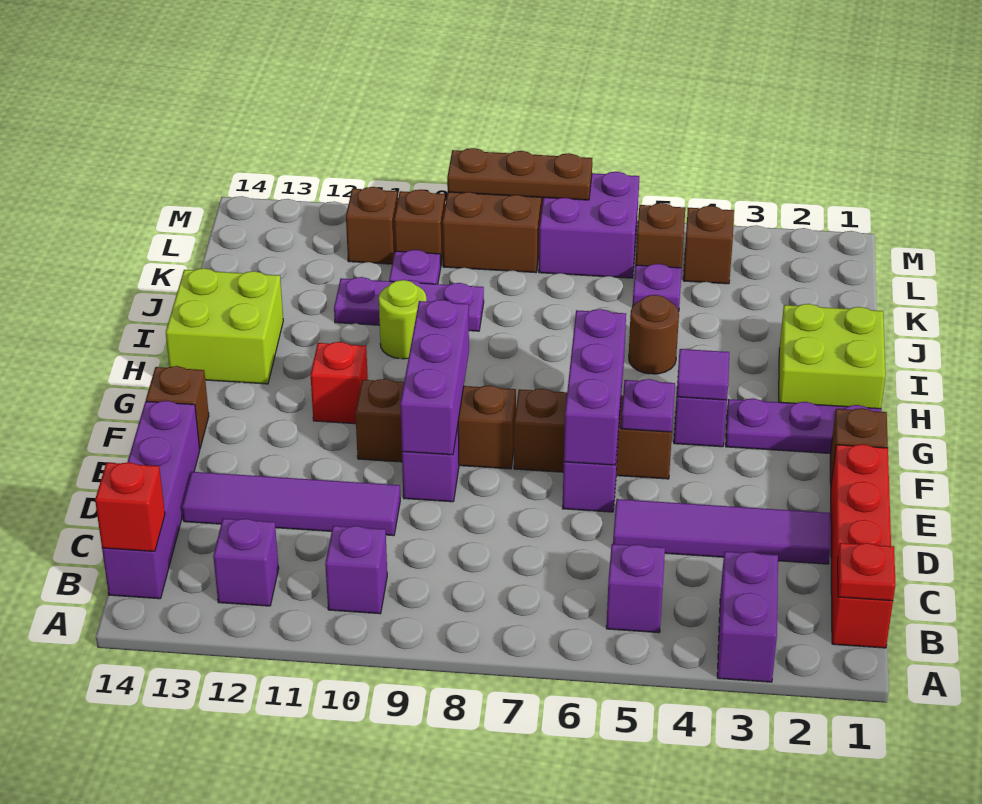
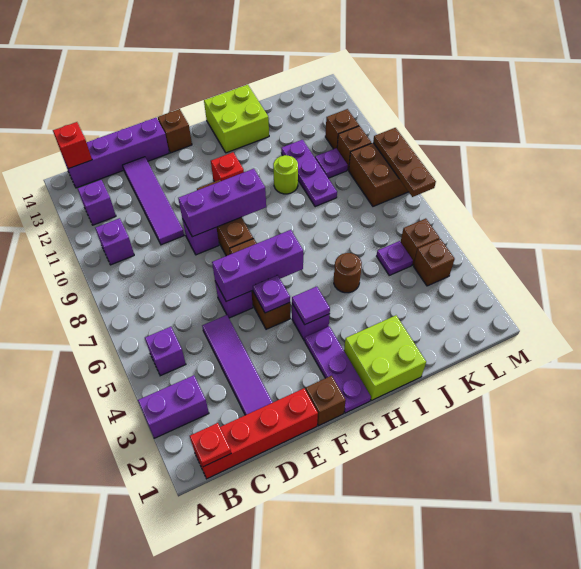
purple brick L6:M7 level 1 -> none

